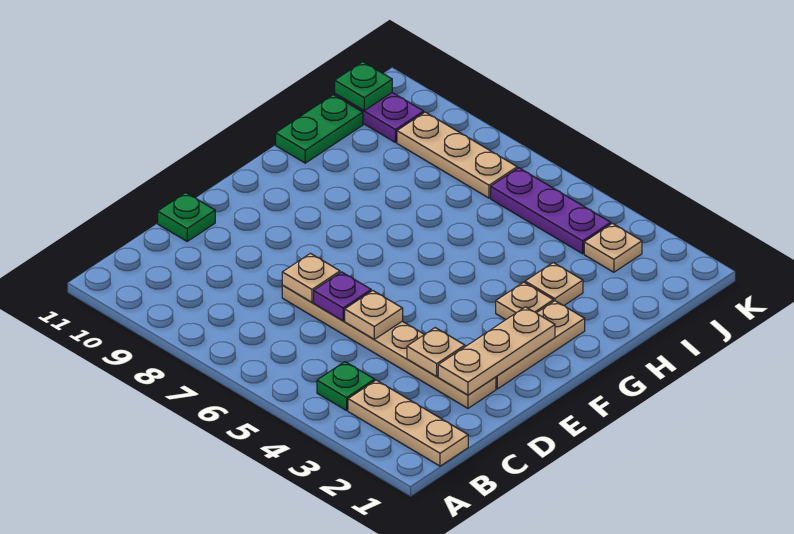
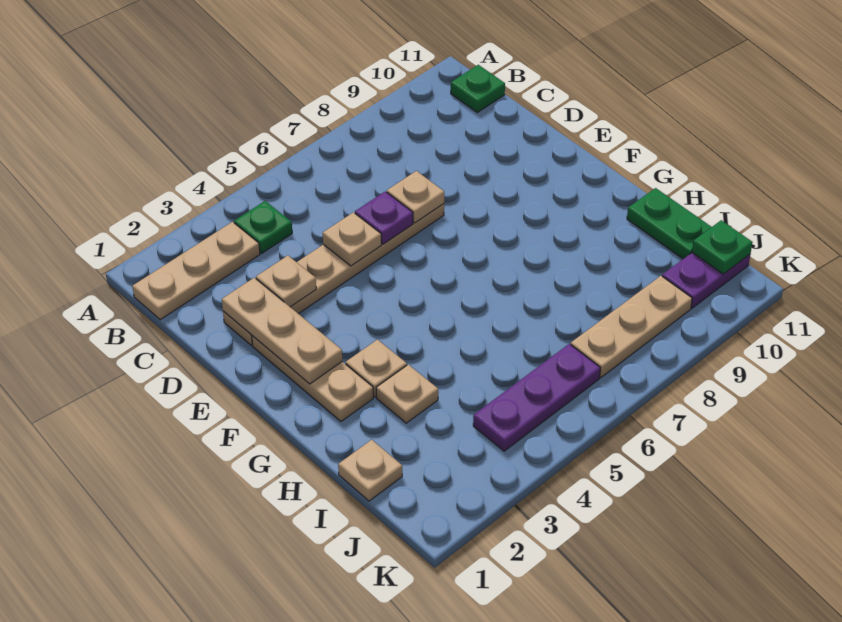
green plate D11 level 1 -> green plate B11 level 1
tan plate J3 level 1 -> tan plate I1 level 1

